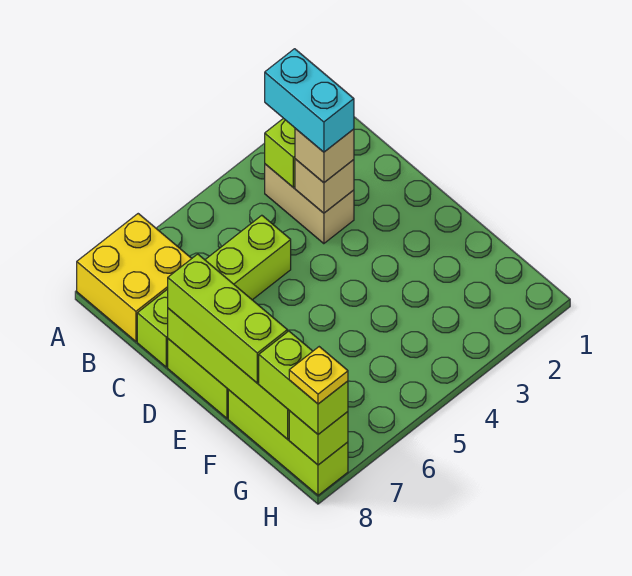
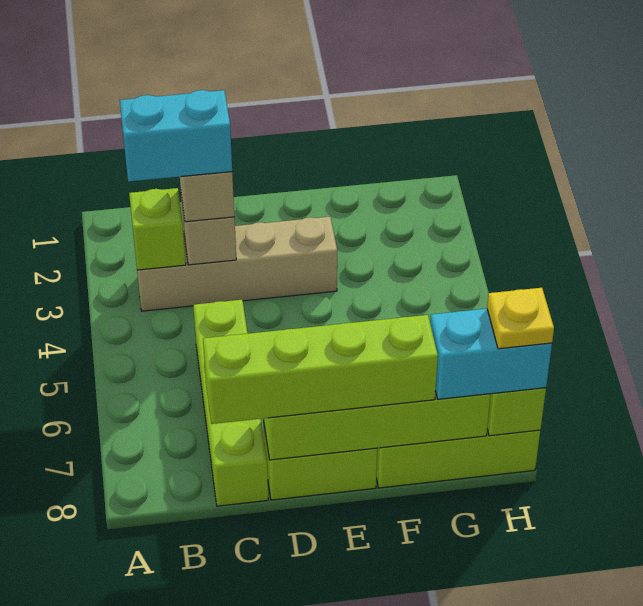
yellow brick A7:B8 level 1 -> none
tan brick B3:C3 level 1 -> tan brick B3:E3 level 1
lime brick D8:F8 level 3 -> lime brick C8:F8 level 3
lime brick G8:H8 level 3 -> cyan brick G8:H8 level 3

